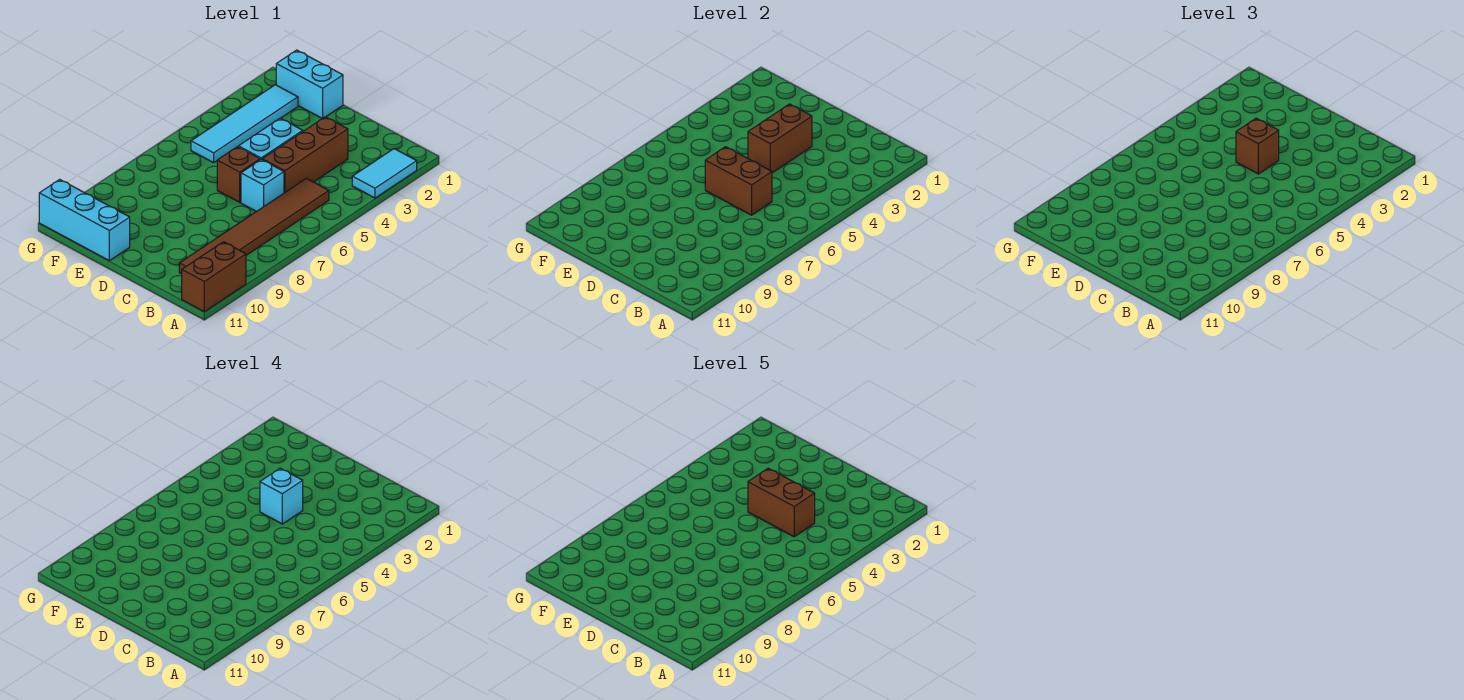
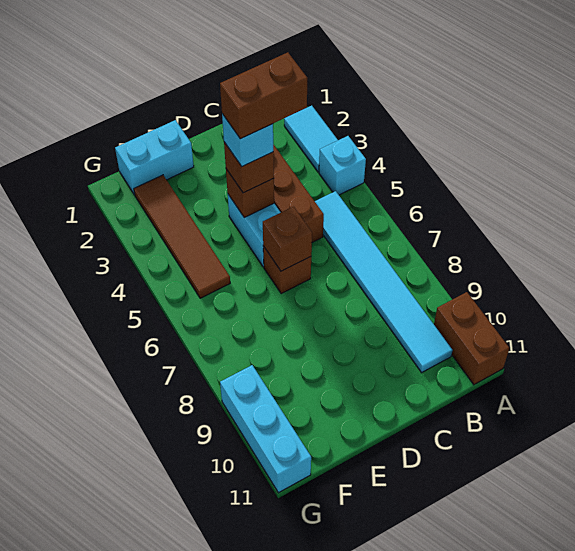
brown tile B5:B10 level 1 -> cyan tile B5:B10 level 1
cyan brick C6 level 1 -> cyan brick A4 level 1
brown brick C6:D6 level 2 -> brown brick D6 level 2
brown brick D3:D4 level 2 -> brown brick D4 level 2
cyan brick E11:G11 level 1 -> cyan brick G9:G11 level 1
cyan tile F2:F5 level 1 -> brown tile F2:F5 level 1

